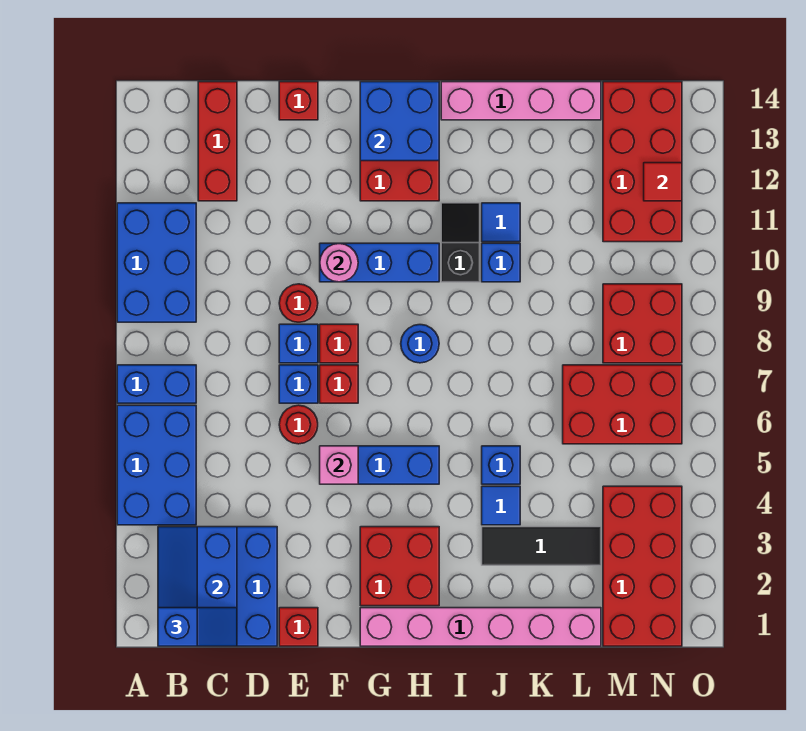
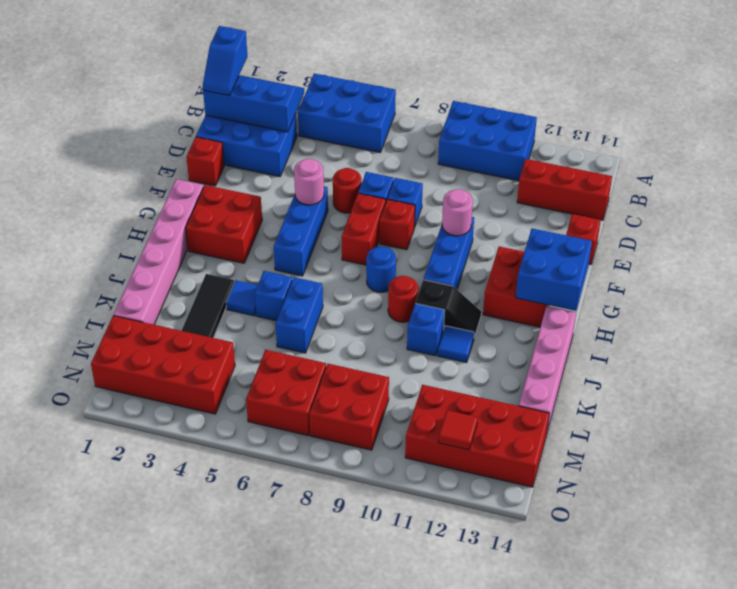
blue brick A7:B7 level 1 -> blue brick J6:K6 level 1
red round brick E9 level 1 -> red round brick I9 level 1
pink brick F5 level 2 -> pink round brick F5 level 2
red brick F7 level 1 -> red brick F7:G7 level 1
red brick L6:N7 level 1 -> red brick M6:N7 level 1

